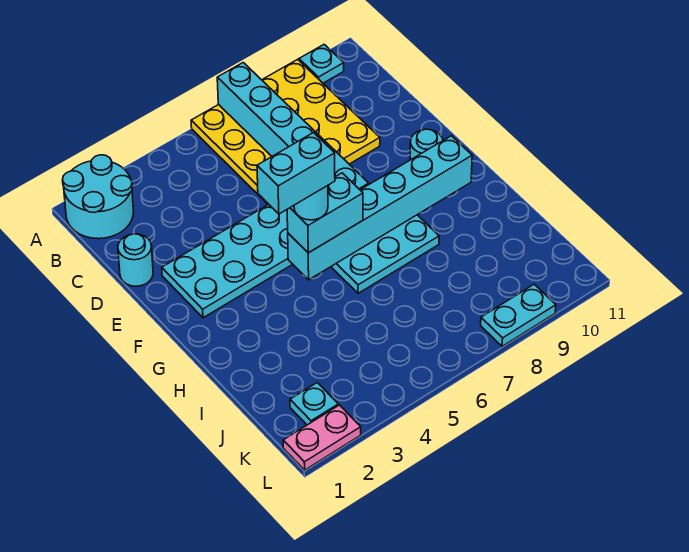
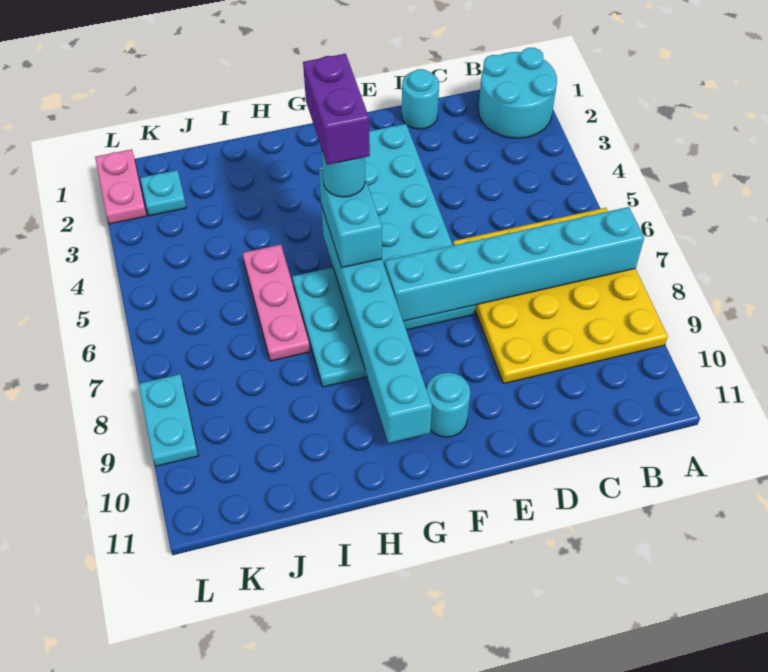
cyan plate A10 level 1 -> none
cyan brick G4:G5 level 5 -> purple brick G4:G5 level 5
none -> pink plate I5:I7 level 1

